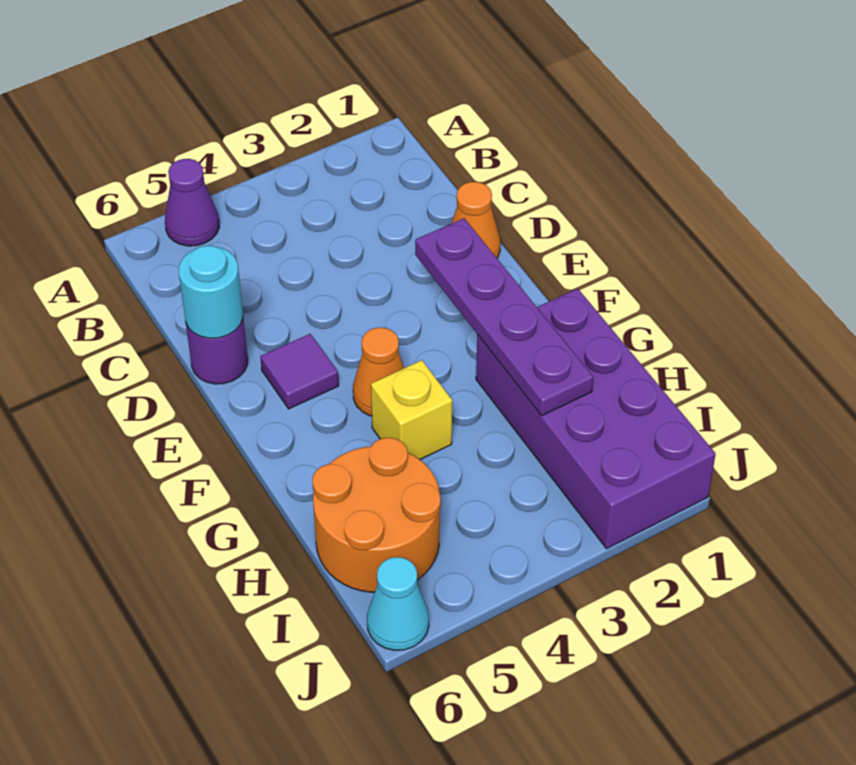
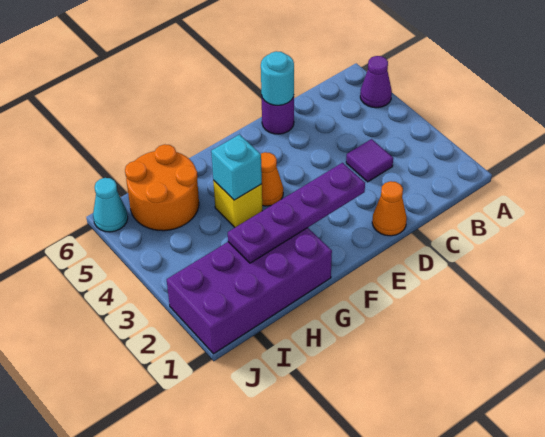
purple tile E5 level 1 -> purple tile C3 level 1
none -> cyan brick G4 level 2

